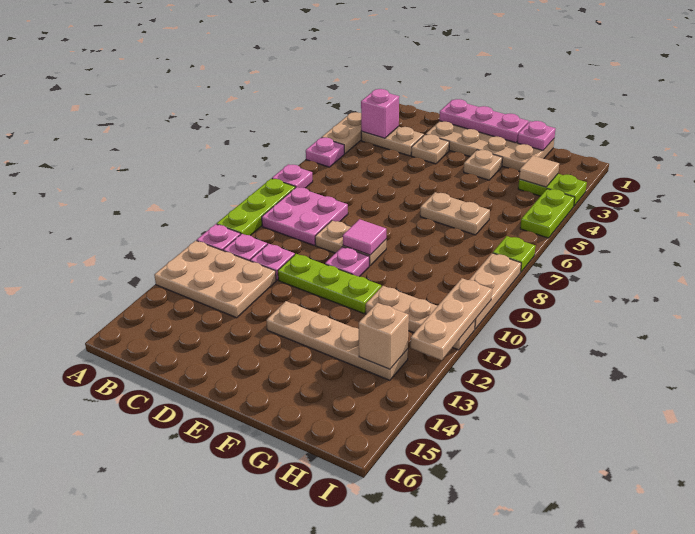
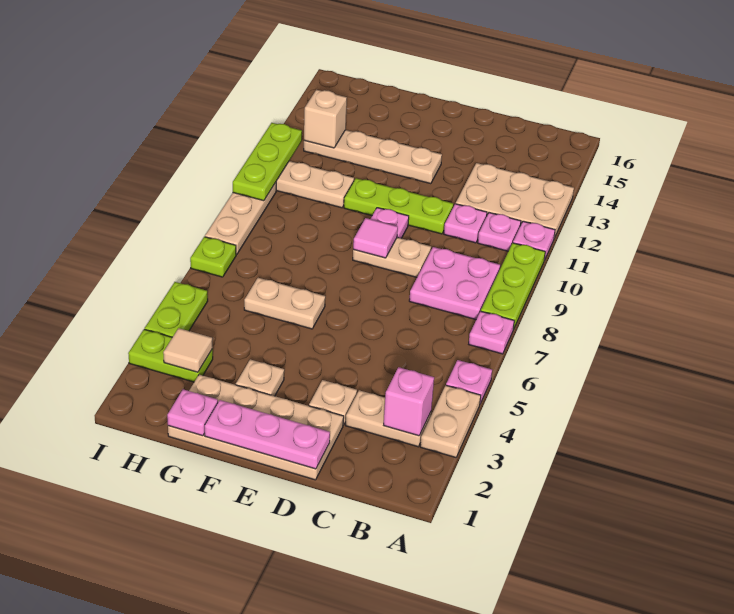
tan plate I10:I12 level 2 -> lime plate I10:I12 level 2

